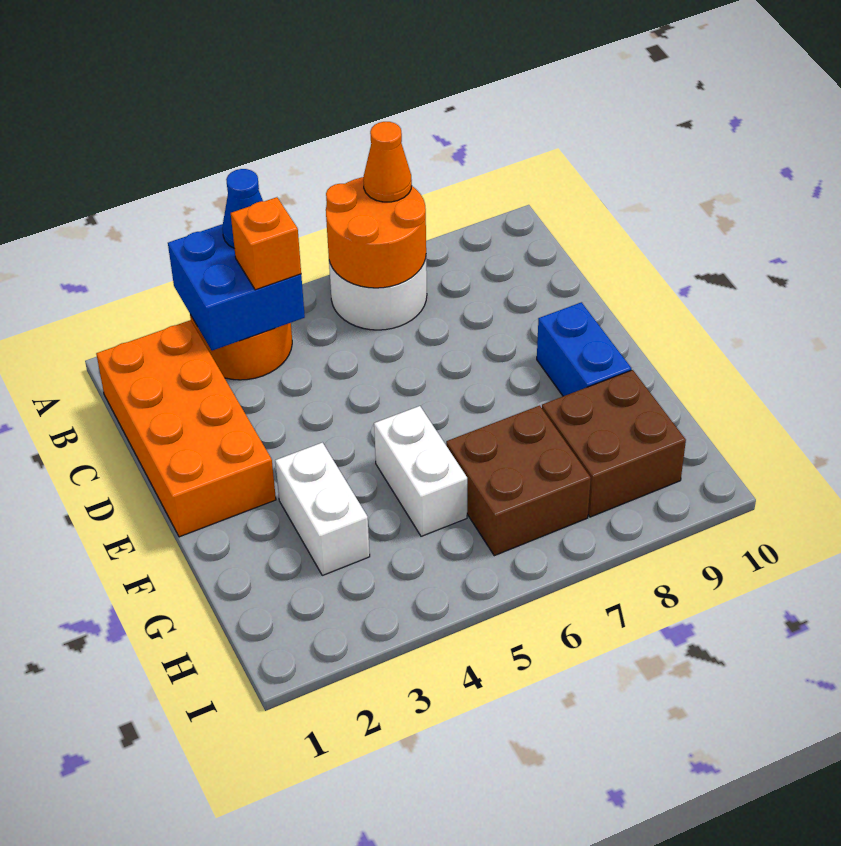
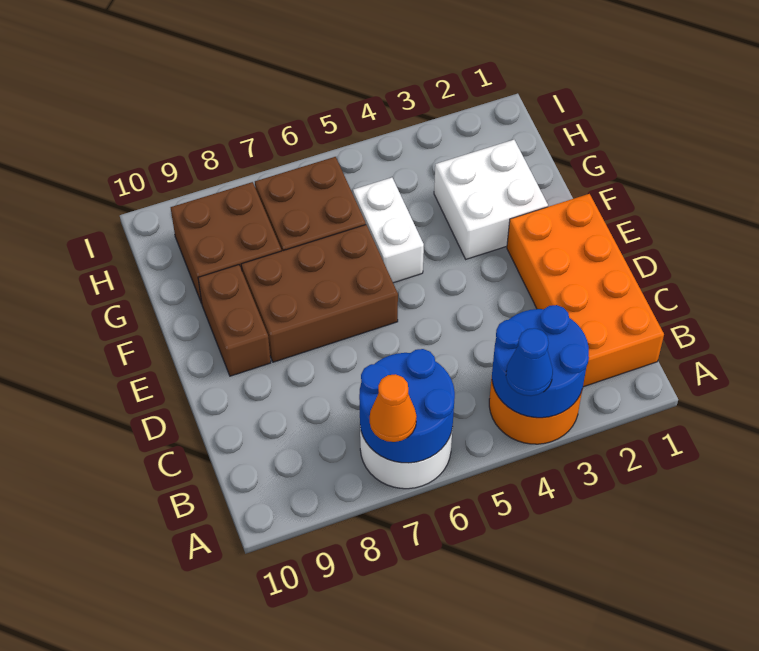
blue brick A3:B4 level 2 -> blue round brick A3:B4 level 2
orange round brick A6:B7 level 2 -> blue round brick A6:B7 level 2
orange brick B4 level 3 -> none
none -> brown brick E6:F8 level 1
blue brick E9:F9 level 1 -> brown brick E9:F9 level 1
white brick F3:G3 level 1 -> white brick F2:G3 level 1

